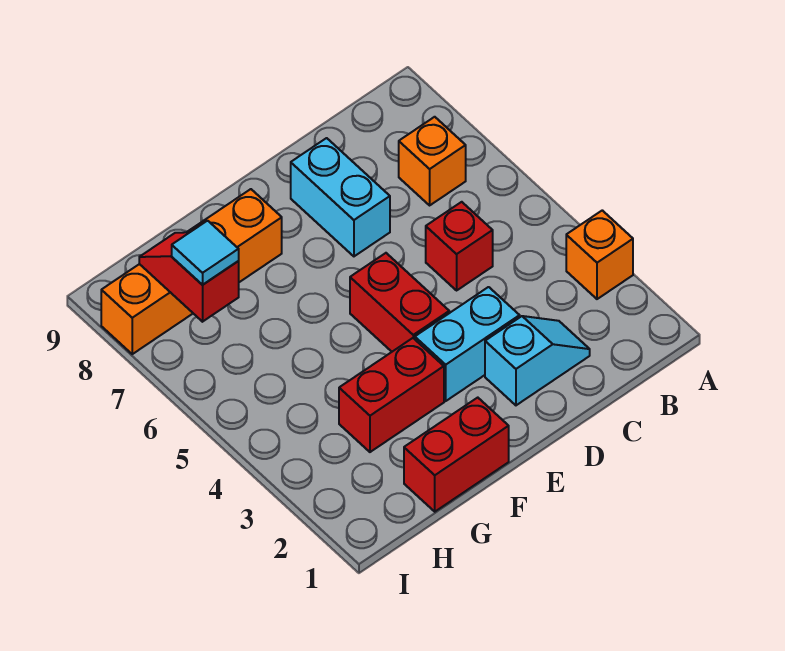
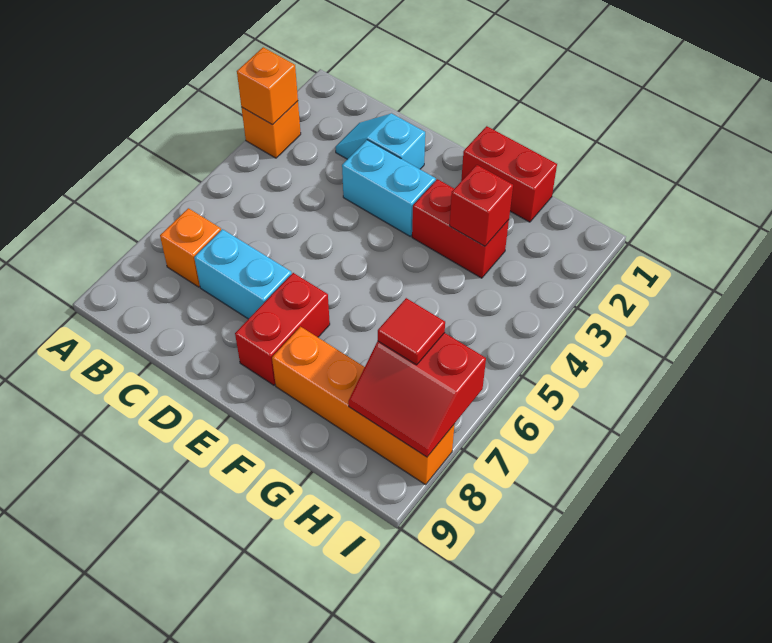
none -> orange brick A3 level 2
red brick C5 level 1 -> red brick G3 level 2
cyan brick D7:D8 level 1 -> cyan brick C7:D7 level 1
red brick E4:E5 level 1 -> red brick E7:E8 level 1
red slope H7:H8 level 2 top 7 -> red slope H7:I8 level 2 top 7
cyan tile H7 level 3 -> red tile H7 level 3

